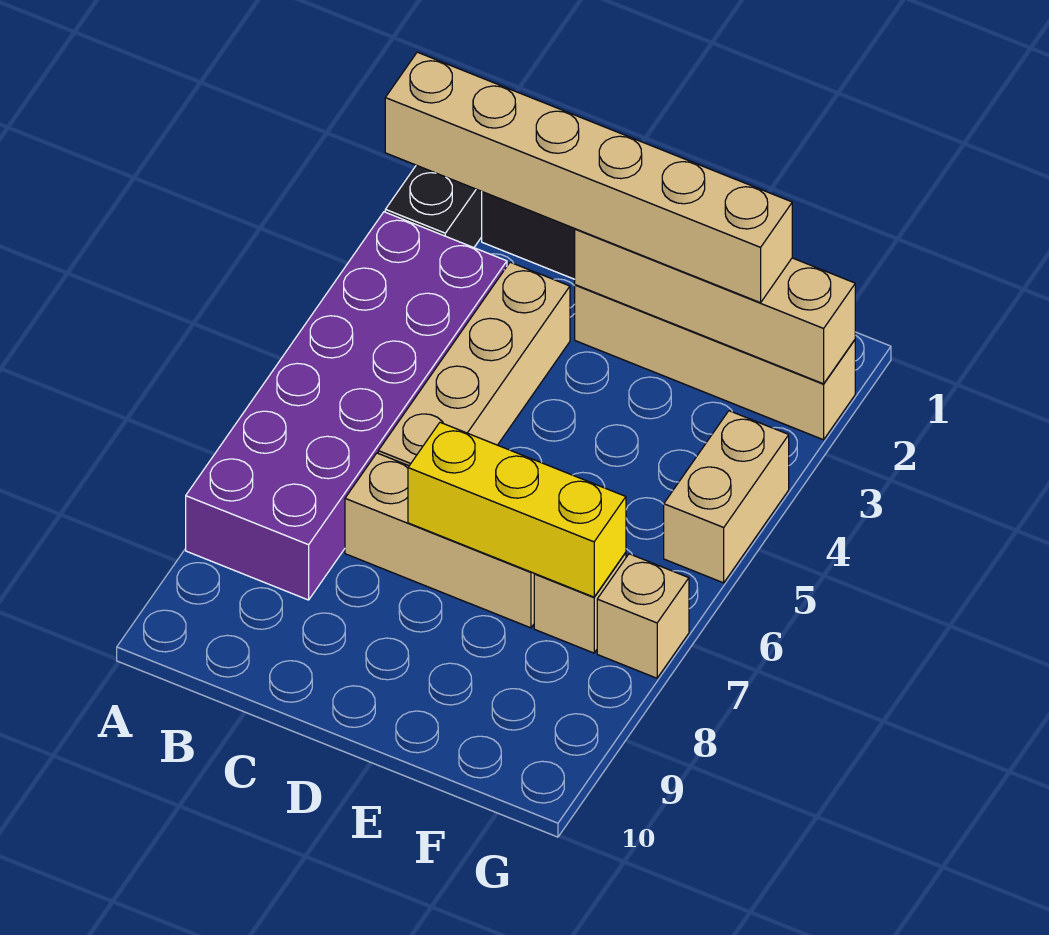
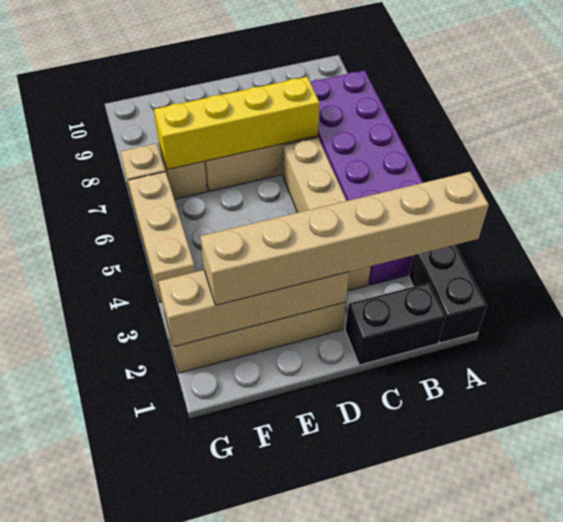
yellow brick D7:F7 level 2 -> yellow brick C7:F7 level 2
tan brick G4:G5 level 1 -> tan brick G4:G6 level 1

